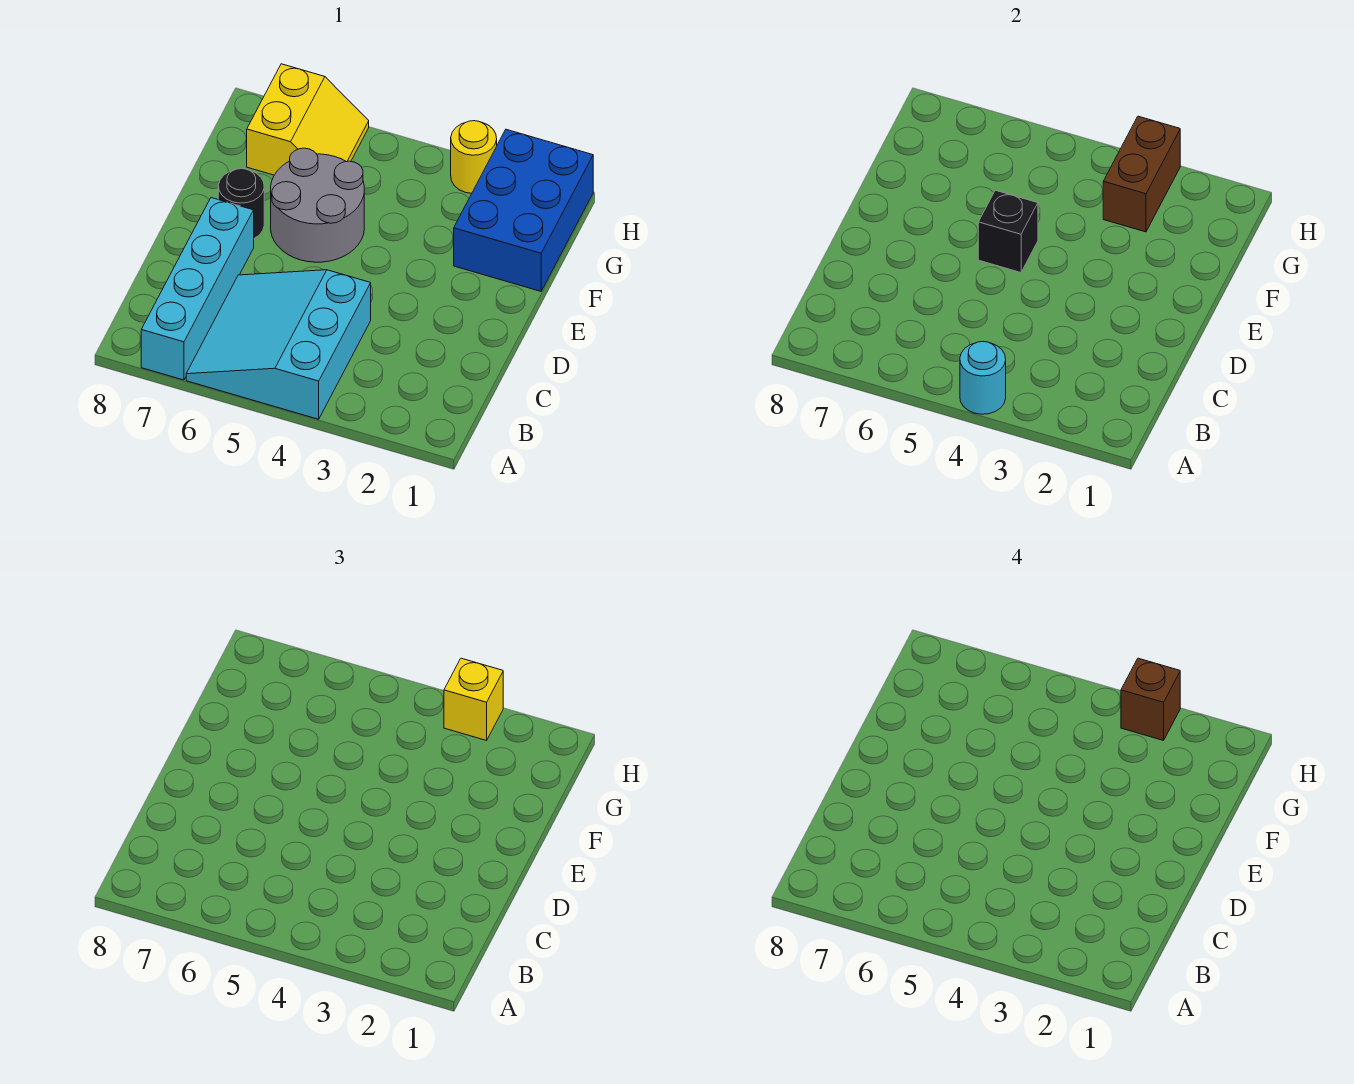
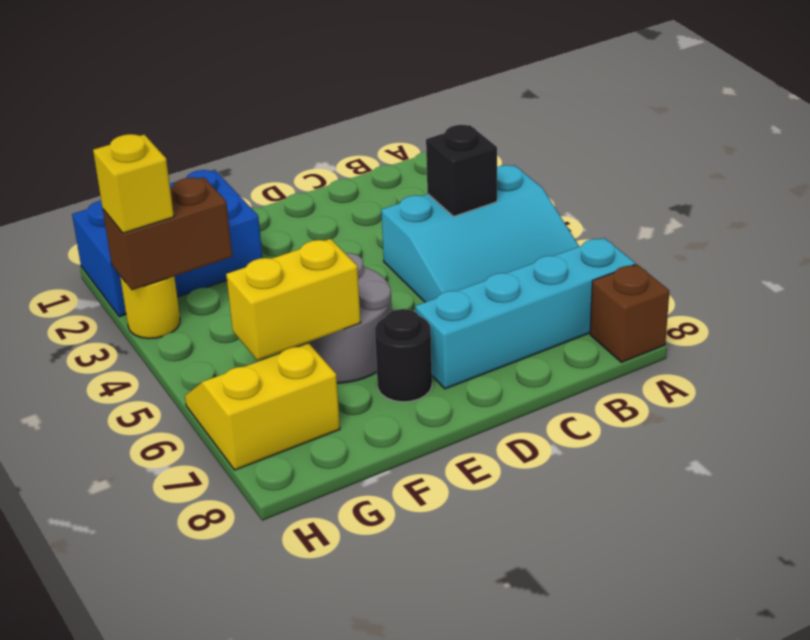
cyan round brick A4 level 2 -> none
black brick E5 level 2 -> black brick B4 level 2
none -> yellow brick F6:G6 level 2
brown brick H3 level 4 -> brown brick A8 level 1

